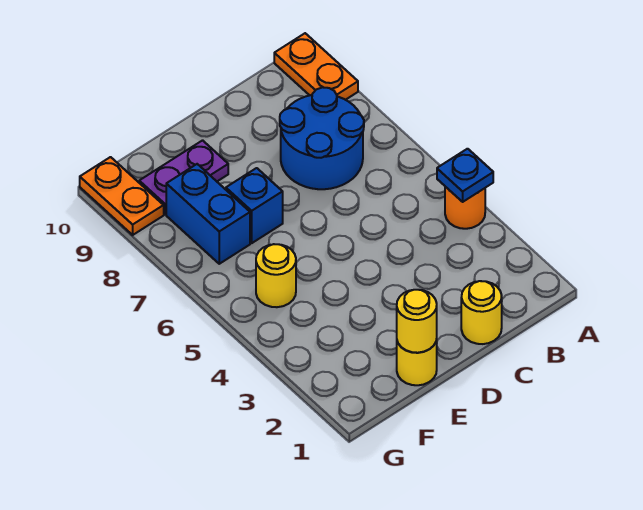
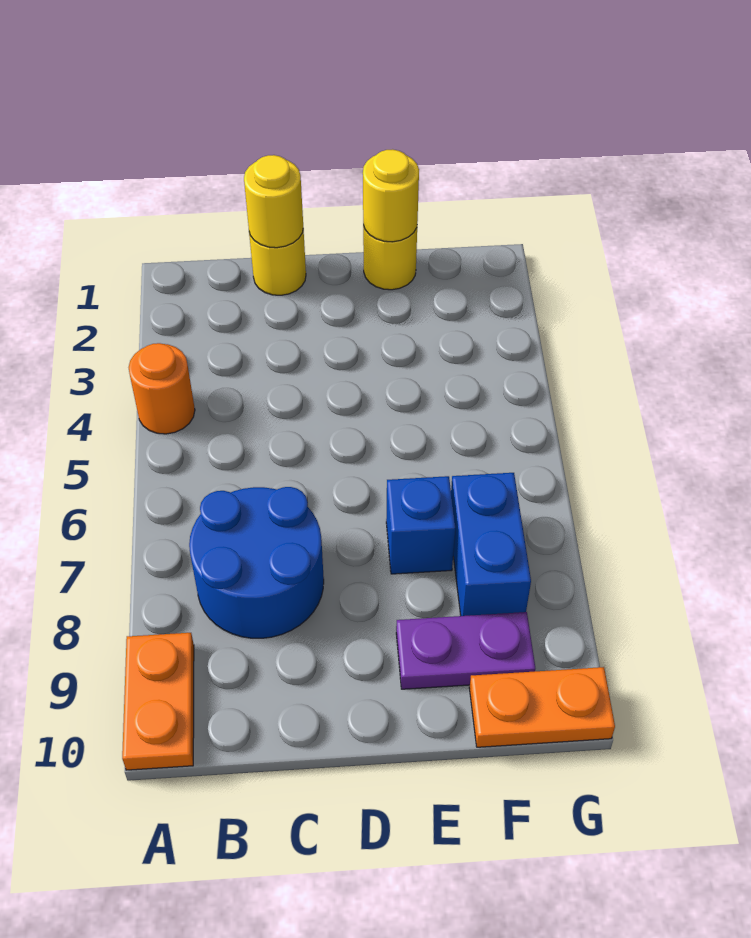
blue plate A4 level 2 -> none
yellow round brick F5 level 1 -> yellow round brick C1 level 2
orange plate G9:G10 level 1 -> orange plate F10:G10 level 1

